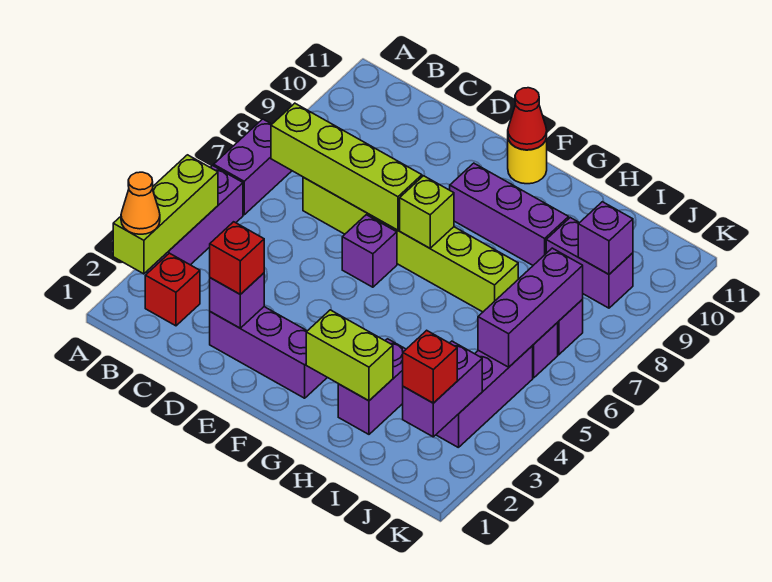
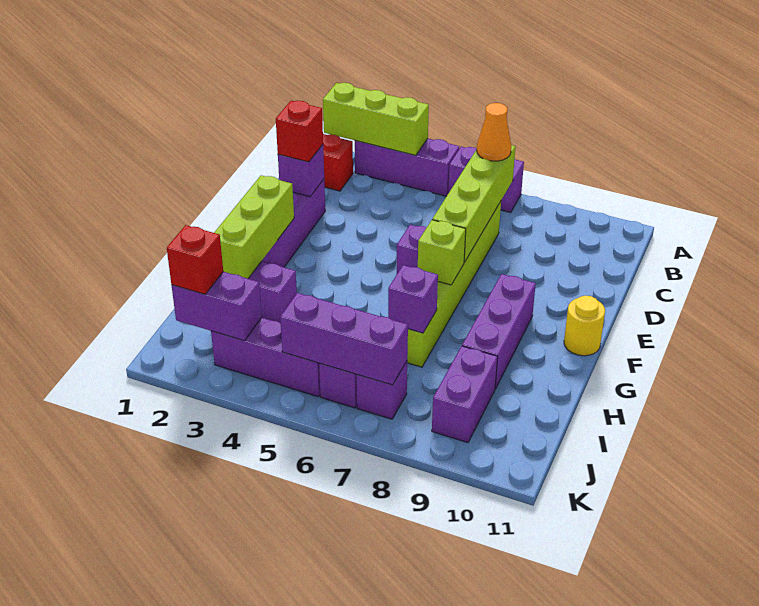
orange cone A2 level 3 -> orange cone B7 level 3
red cone F11 level 2 -> none
lime brick G2:H2 level 2 -> lime brick F2:H2 level 2
purple brick J9 level 2 -> purple brick H7 level 2

